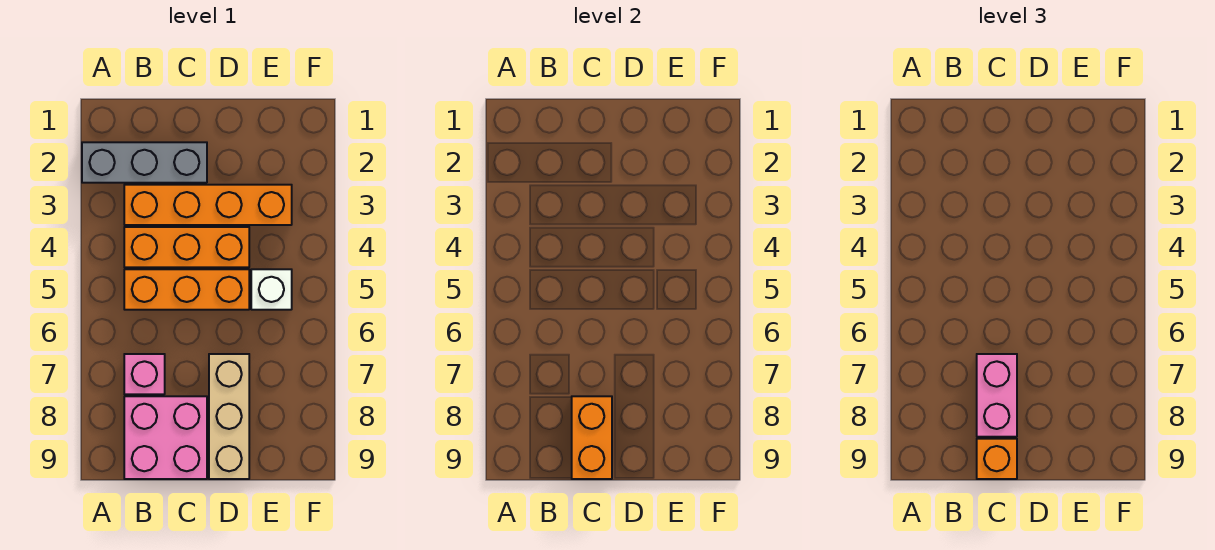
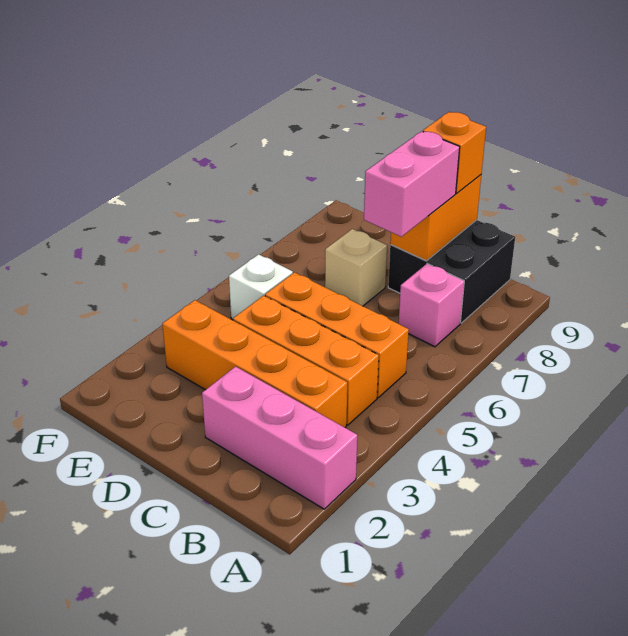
grey brick A2:C2 level 1 -> pink brick A2:C2 level 1
pink brick B8:C9 level 1 -> black brick B8:C9 level 1
tan brick D7:D9 level 1 -> tan brick D7 level 1

